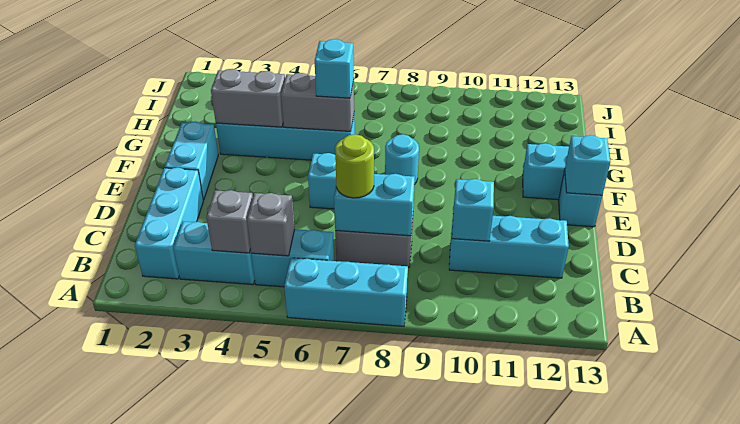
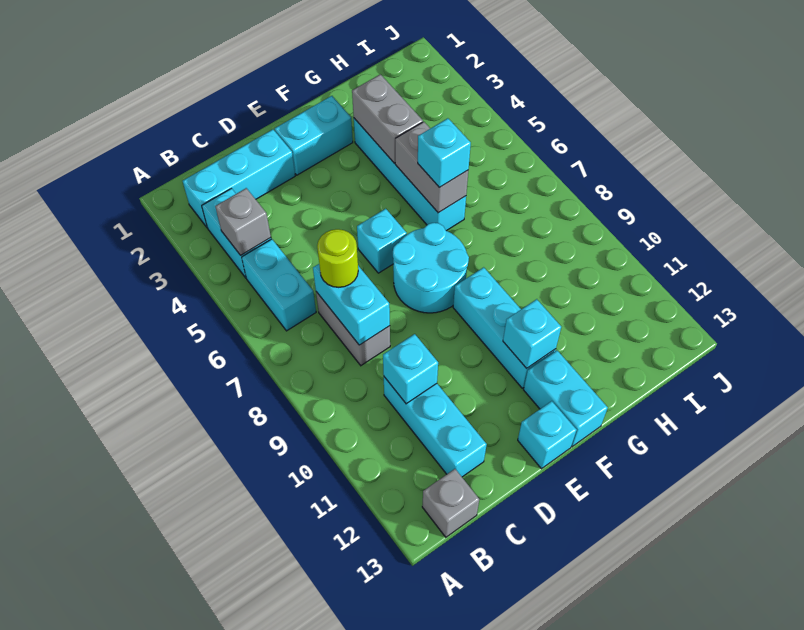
cyan brick A6:A8 level 1 -> cyan brick F9:F11 level 1
grey brick B5 level 2 -> grey brick B13 level 1
cyan brick E13 level 2 -> cyan brick F11 level 2
cyan round brick F8 level 1 -> cyan round brick E7:F8 level 1

